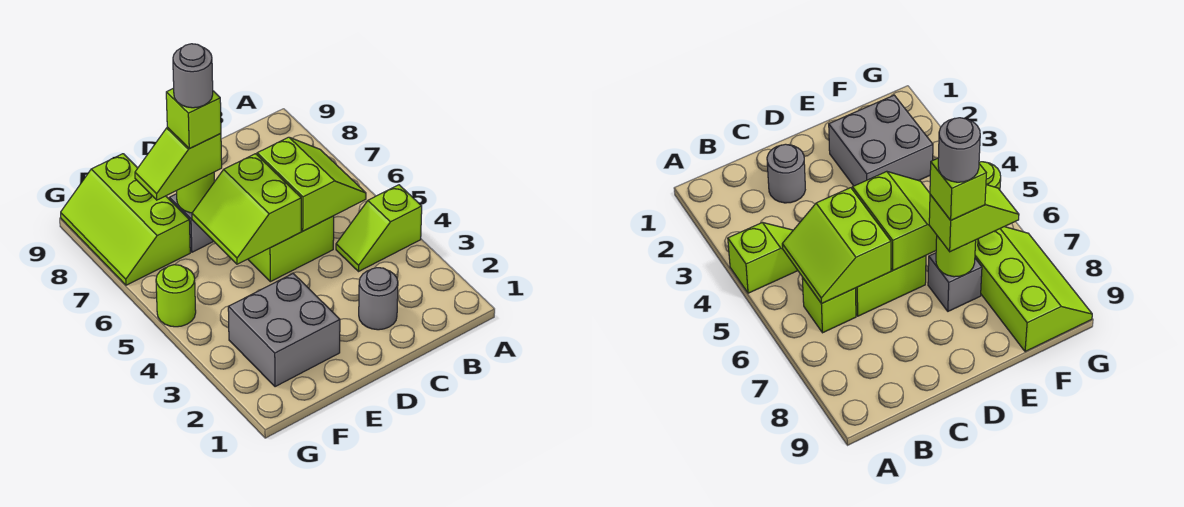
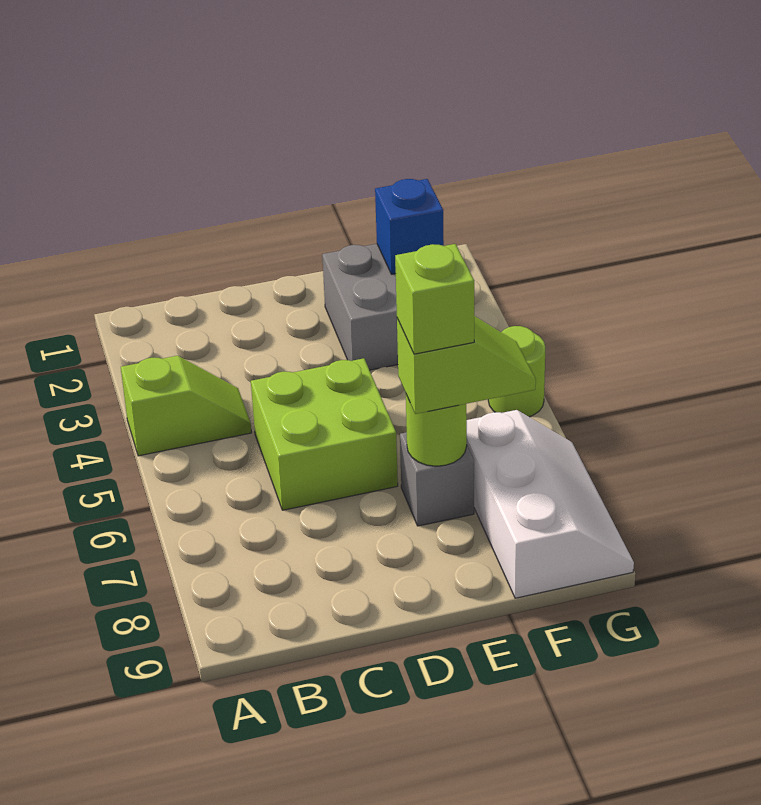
lime slope B5:C6 level 2 top C -> none
lime brick B6 level 1 -> none
grey round brick C2 level 1 -> none
lime slope D5:E6 level 2 top D -> none
grey round brick E7 level 5 -> none
none -> blue brick F2 level 2
lime slope F7:G9 level 1 top F -> white slope F7:G9 level 1 top F

